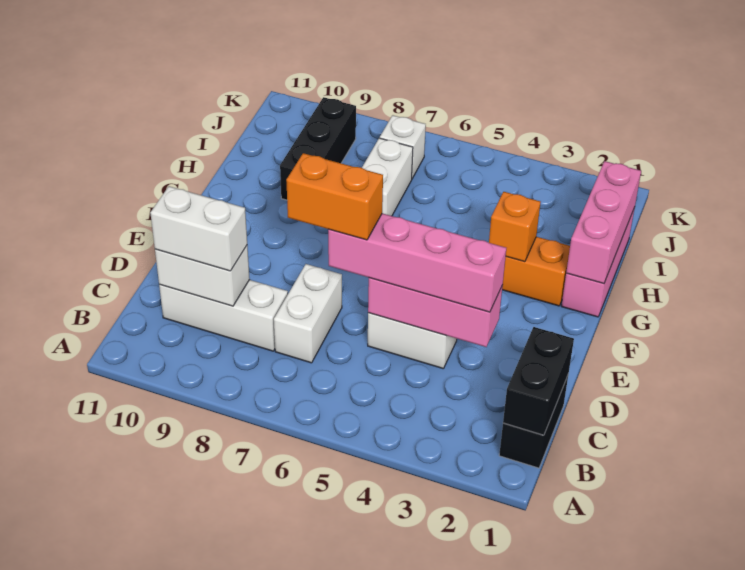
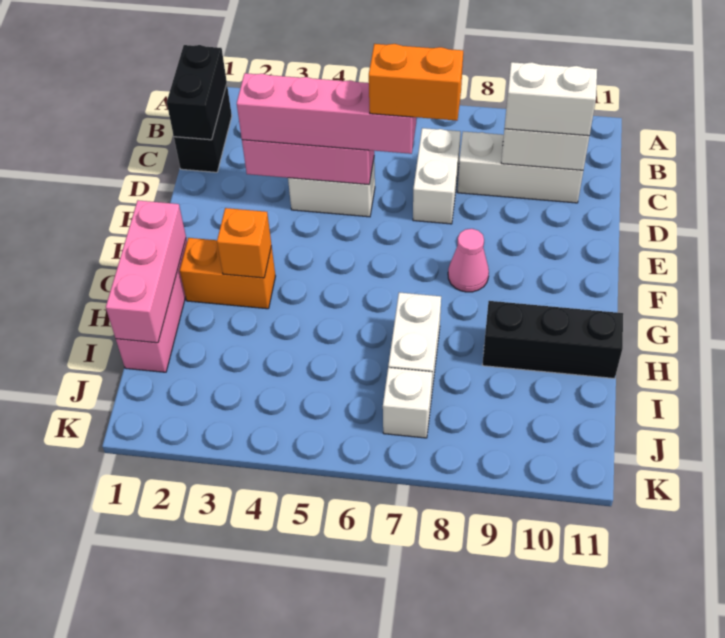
none -> pink cone F8 level 1
black brick H9:J9 level 1 -> black brick H9:H11 level 1

